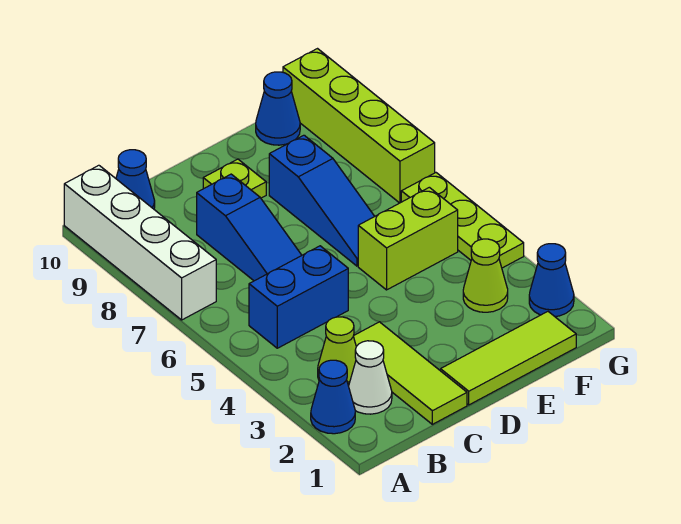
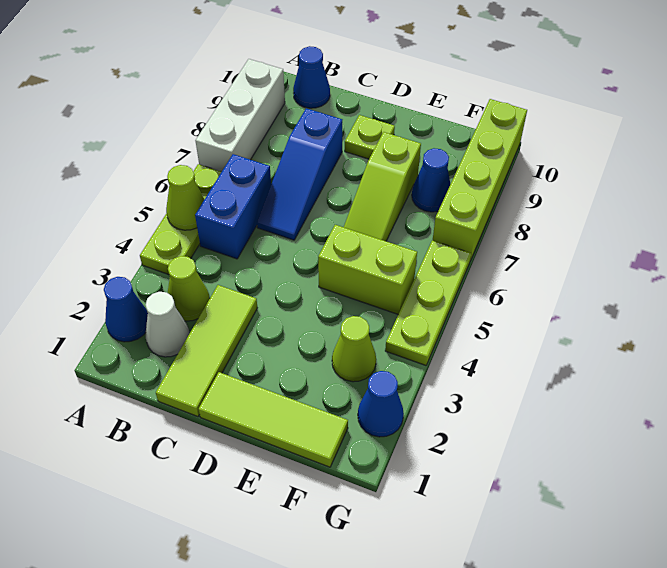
none -> lime plate A4:A6 level 1
none -> lime cone A5 level 2
white brick A7:A10 level 1 -> white brick A7:A9 level 1
blue brick B5:C5 level 1 -> blue brick B5:B6 level 1
blue slope E6:E8 level 1 top 8 -> lime slope E6:E8 level 1 top 8
blue cone F10 level 1 -> blue cone F8 level 1

